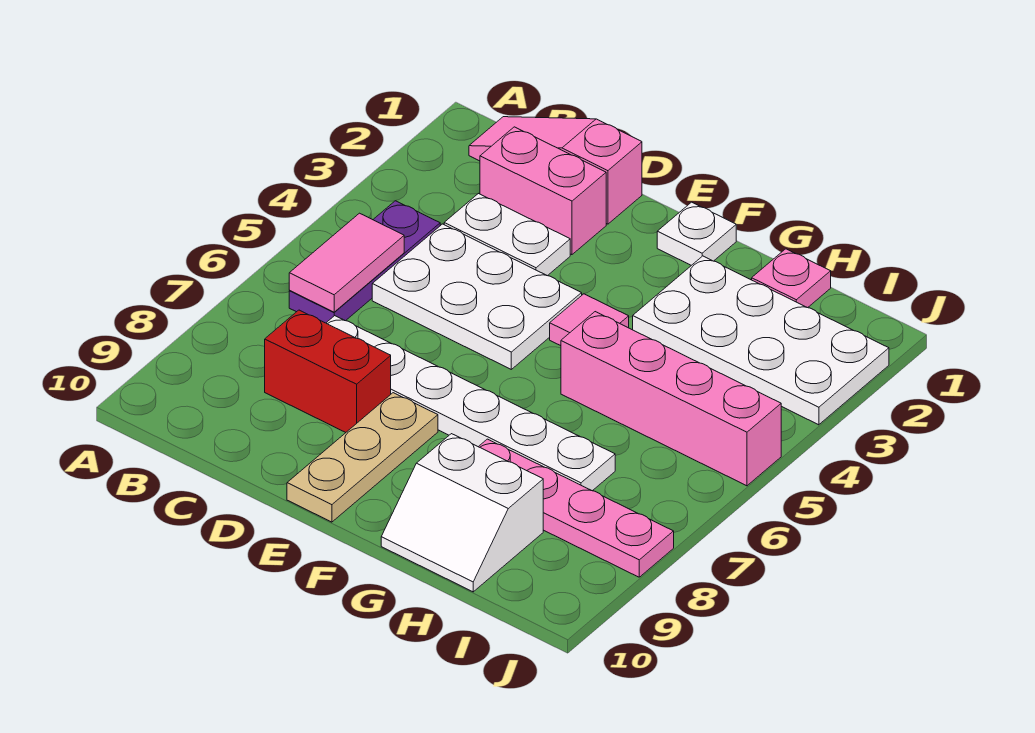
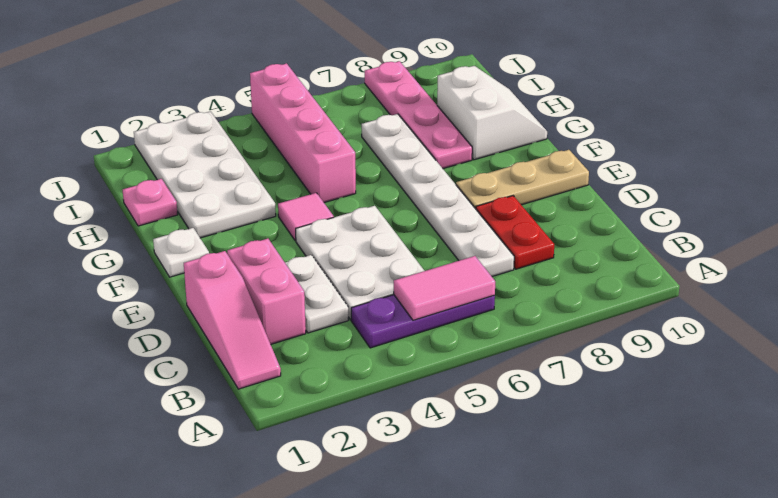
red brick C8:D8 level 1 -> red plate C8:D8 level 1

